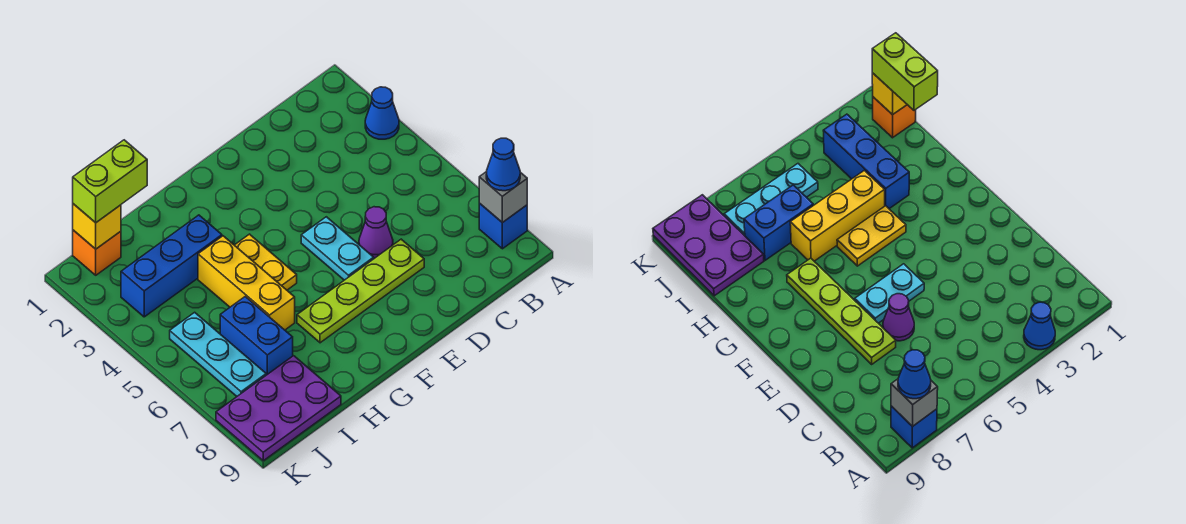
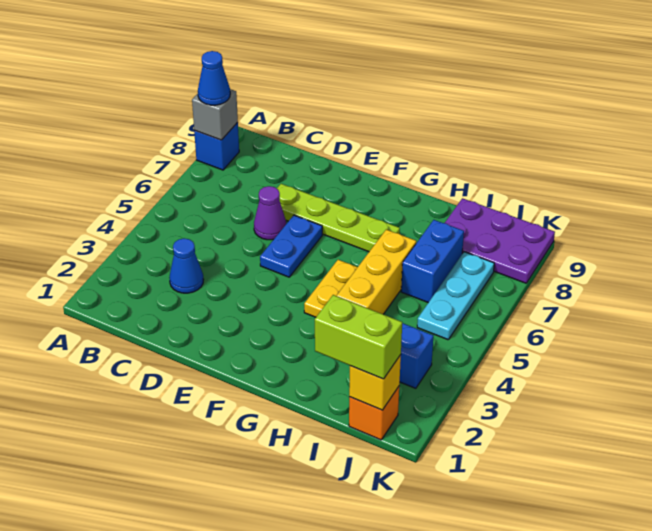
blue cone A3 level 1 -> blue cone C3 level 1
cyan plate E5:E6 level 1 -> blue plate E5:E6 level 1

